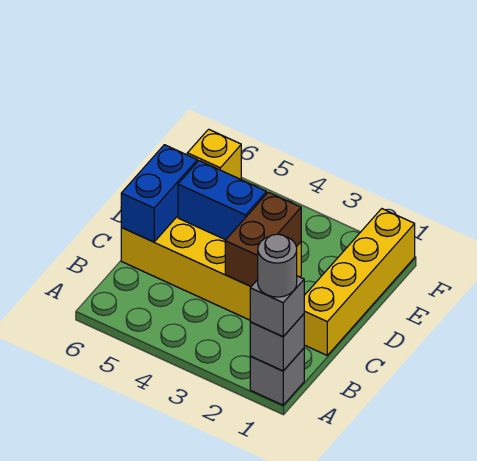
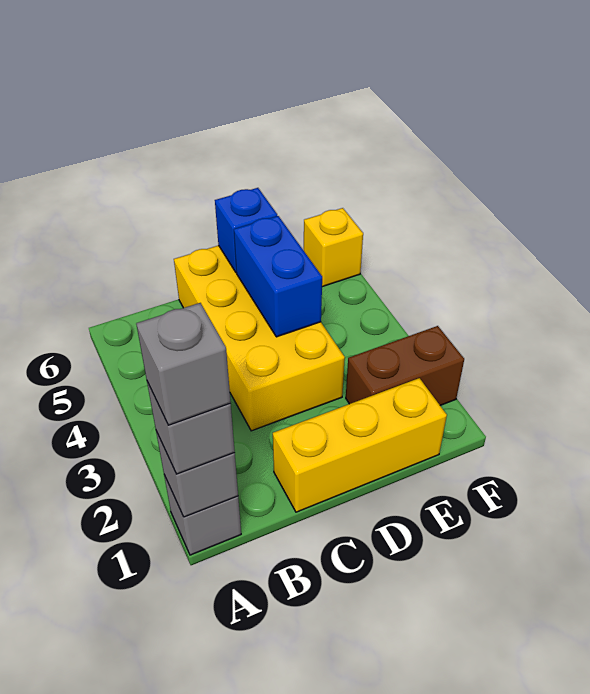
grey round brick A1 level 4 -> grey brick A1 level 4
yellow brick C1:F1 level 1 -> yellow brick C1:E1 level 1
brown brick C3:D3 level 2 -> brown brick E2:F2 level 1
blue brick C6:D6 level 2 -> blue brick D6 level 2

